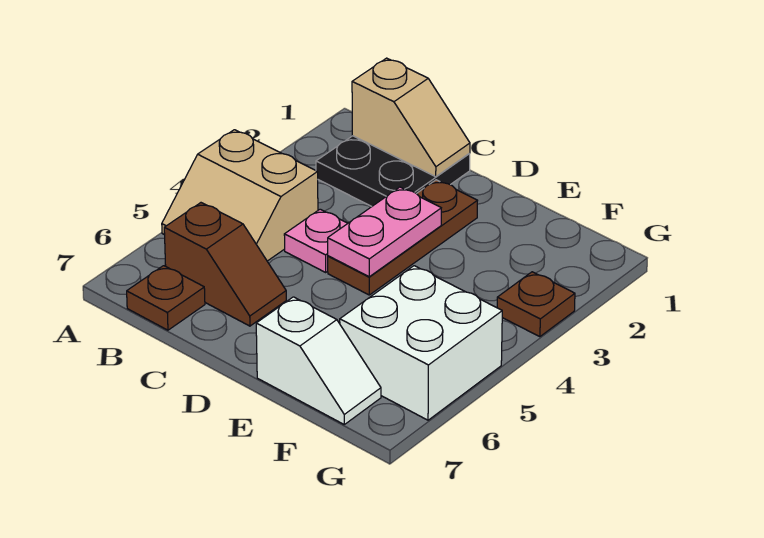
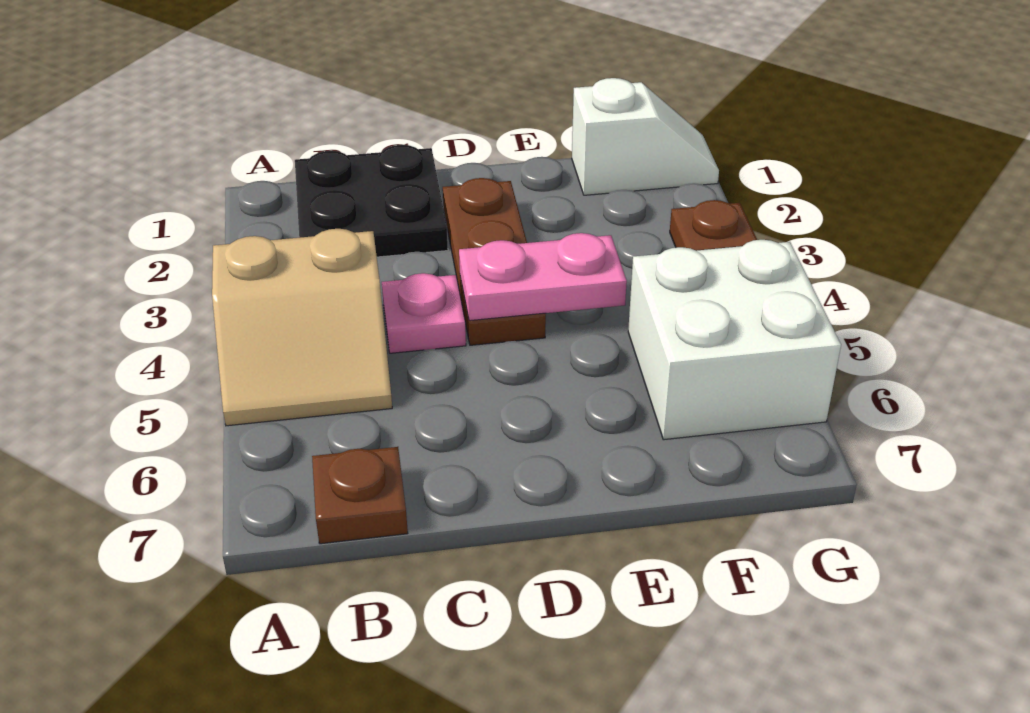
tan slope B1:C1 level 2 top B -> none
brown slope B6:C6 level 1 top B -> none
pink plate D3:D4 level 2 -> pink plate D4:E4 level 2
white slope E7:F7 level 1 top E -> white slope F1:G1 level 1 top F

